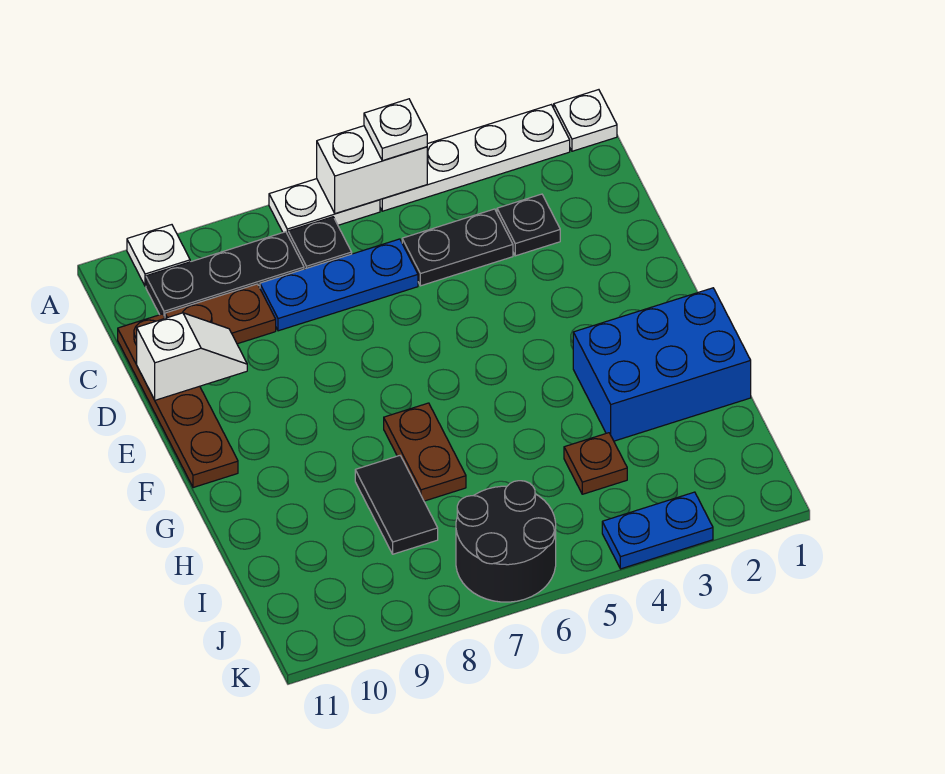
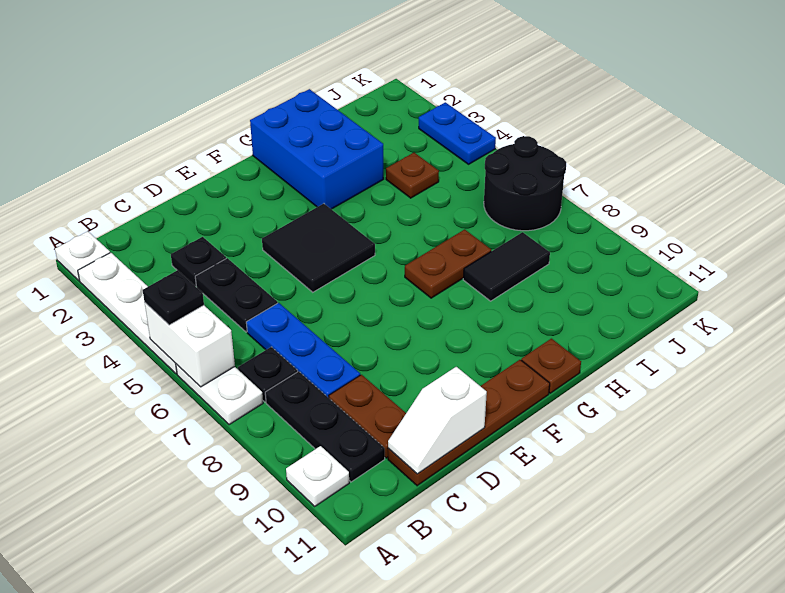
white plate A5 level 3 -> black plate A5 level 3
white slope D10:D11 level 2 top 11 -> white slope C11:D11 level 2 top D
none -> black tile E4:F5 level 1
none -> brown plate G11 level 1

